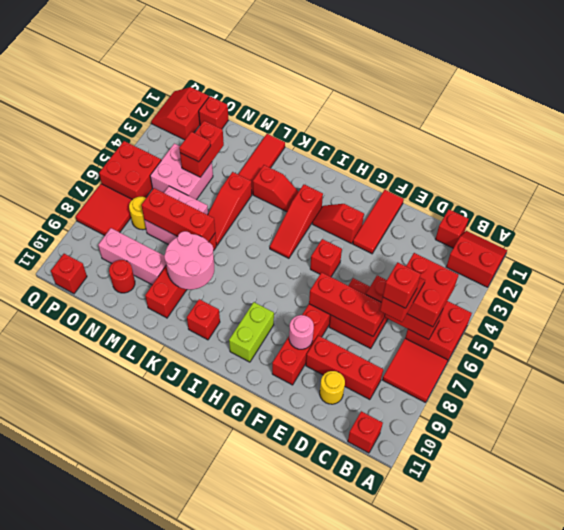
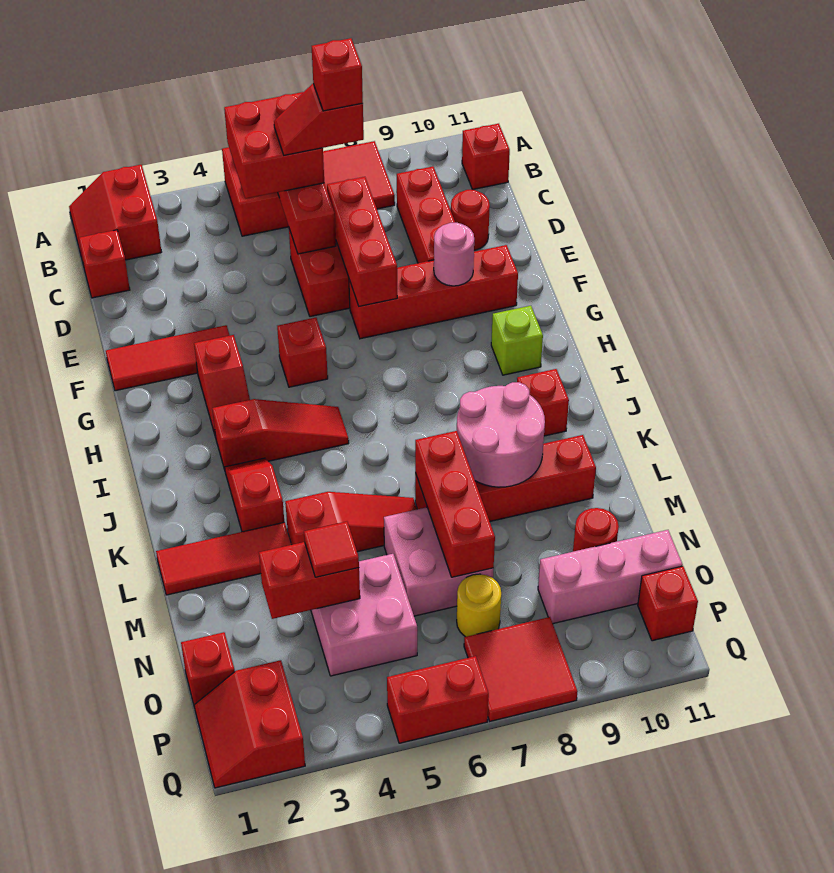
yellow round brick D10 level 1 -> red round brick D10 level 1
lime brick H9:H10 level 1 -> lime brick H10 level 1
pink brick M9:O9 level 1 -> pink brick O9:O11 level 1
red slope P1:Q2 level 1 top P -> red slope P1:Q2 level 1 top 2
red brick P5:Q6 level 1 -> red brick Q5:Q6 level 1

